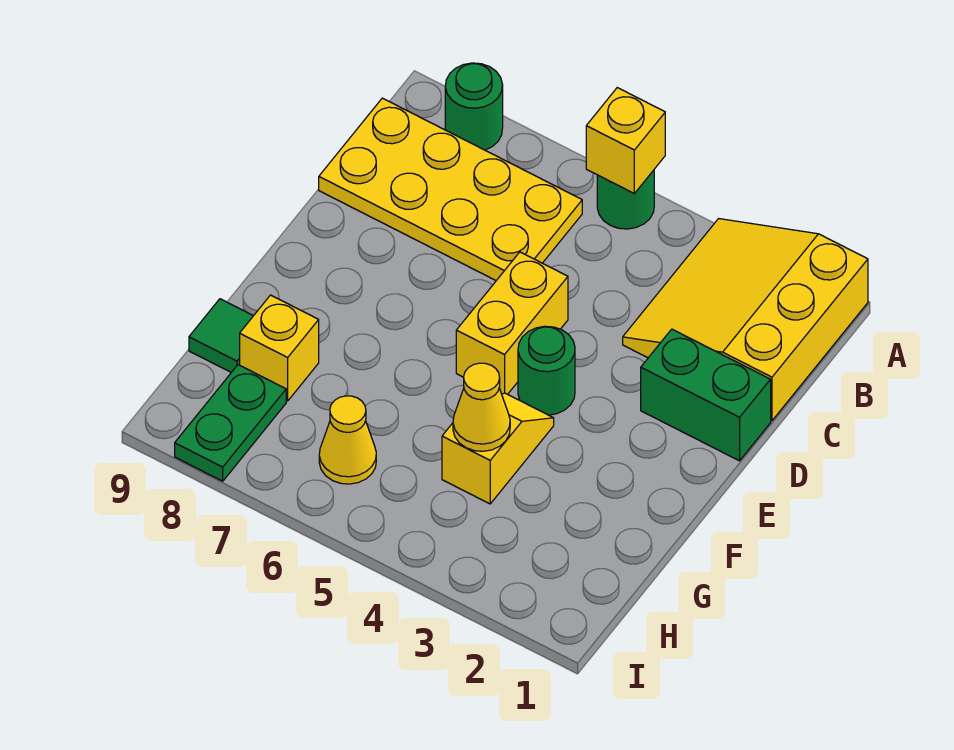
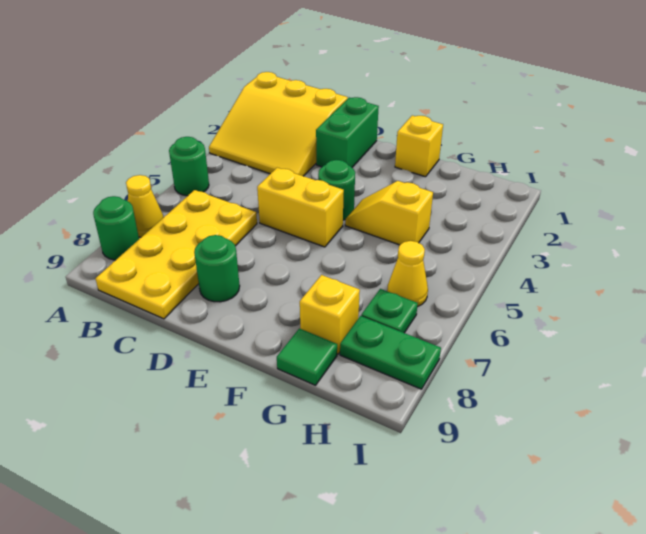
yellow brick A5 level 2 -> yellow brick F1 level 1
none -> green round brick D8 level 1
yellow cone G4 level 2 -> yellow cone A7 level 1
none -> green plate H7 level 1

